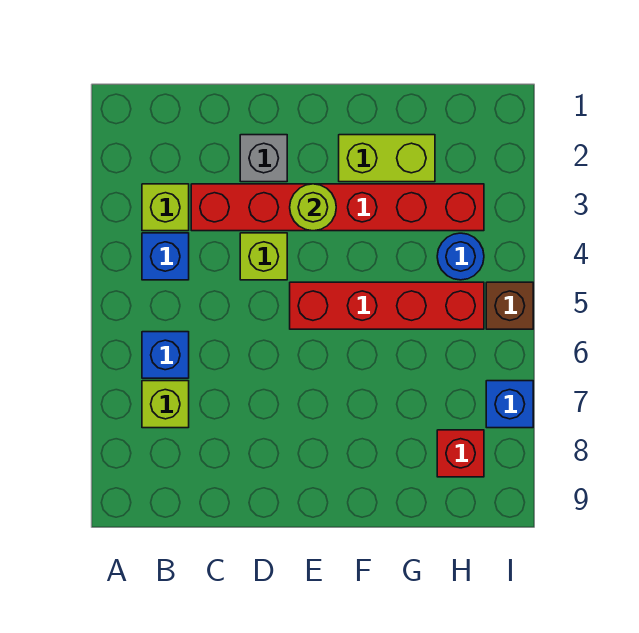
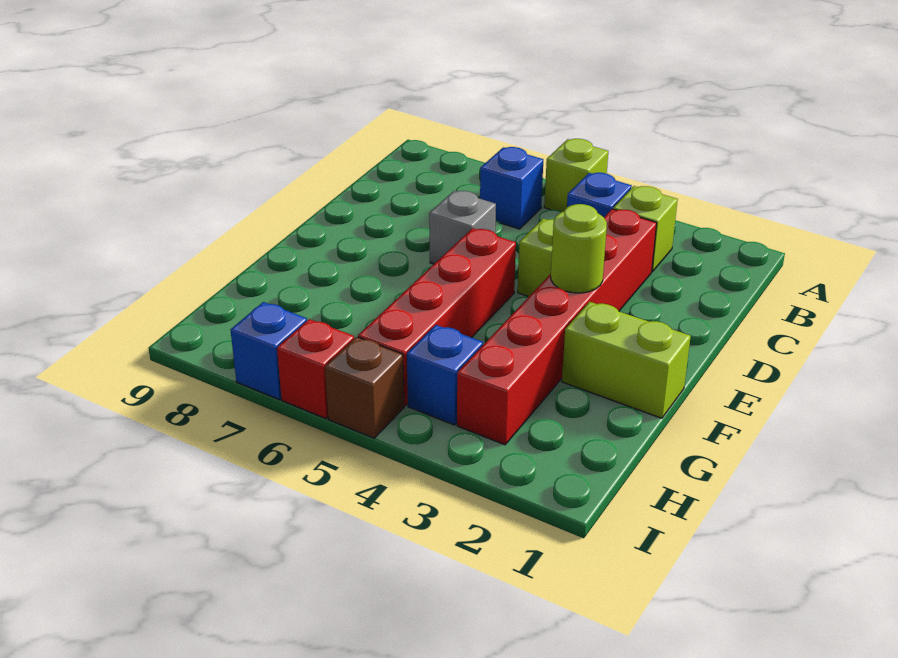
lime brick B7 level 1 -> lime brick A5 level 1
grey brick D2 level 1 -> grey brick D6 level 1
lime brick F2:G2 level 1 -> lime brick F1:F2 level 1
blue round brick H4 level 1 -> blue brick H4 level 1
red brick H8 level 1 -> red brick I6 level 1

